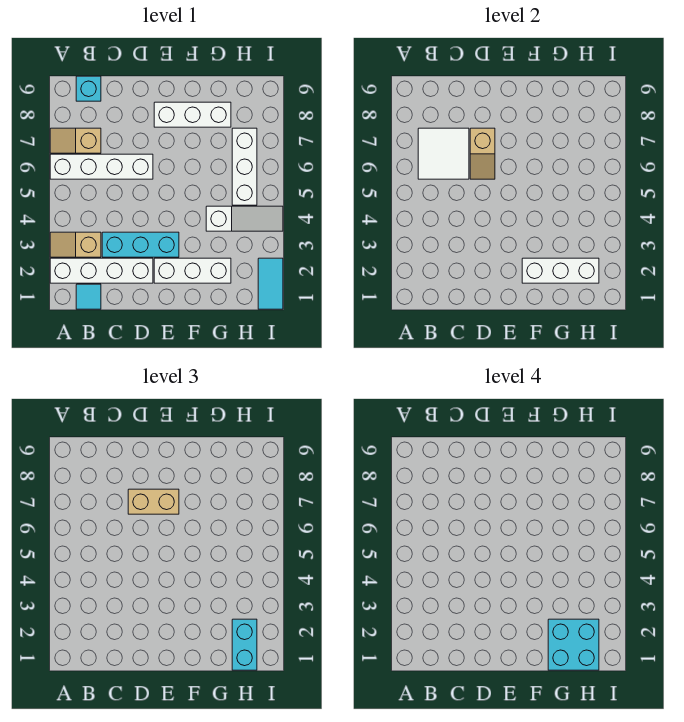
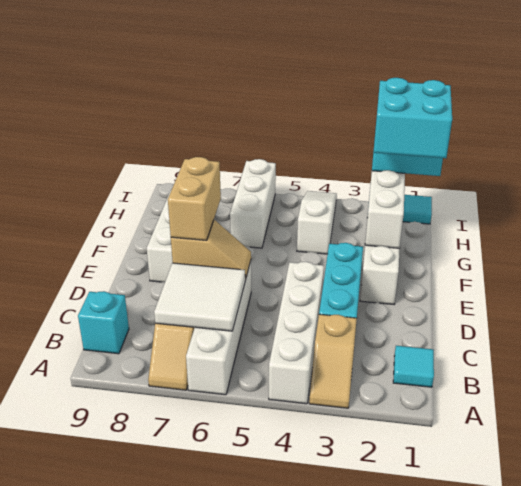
white brick A2:D2 level 1 -> white brick A4:D4 level 1
white brick H5:H7 level 1 -> white brick G6:I6 level 1

